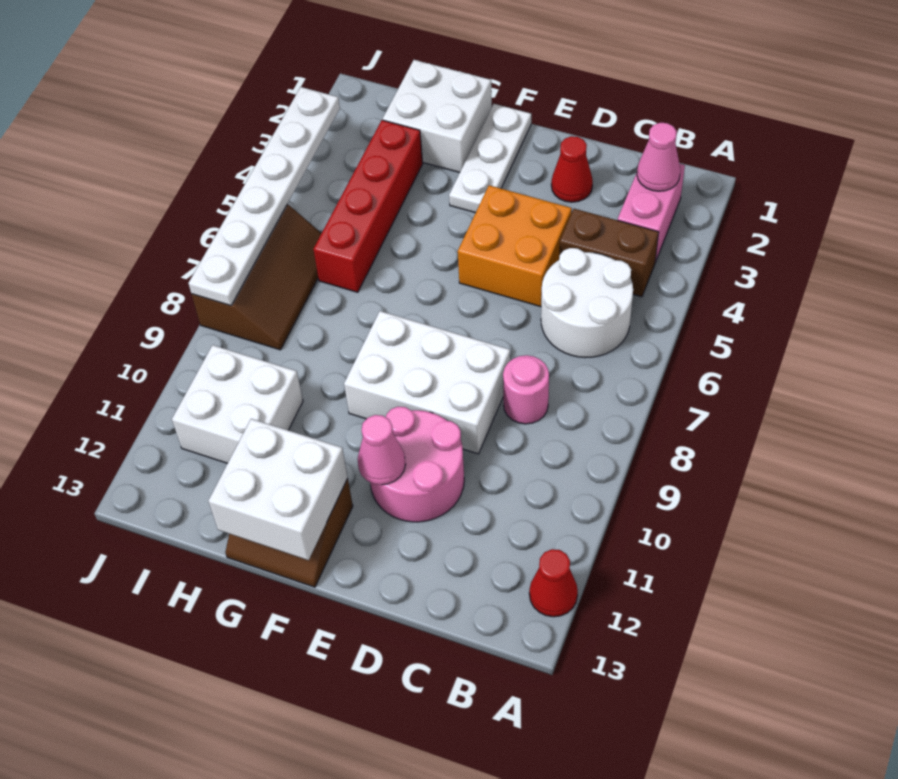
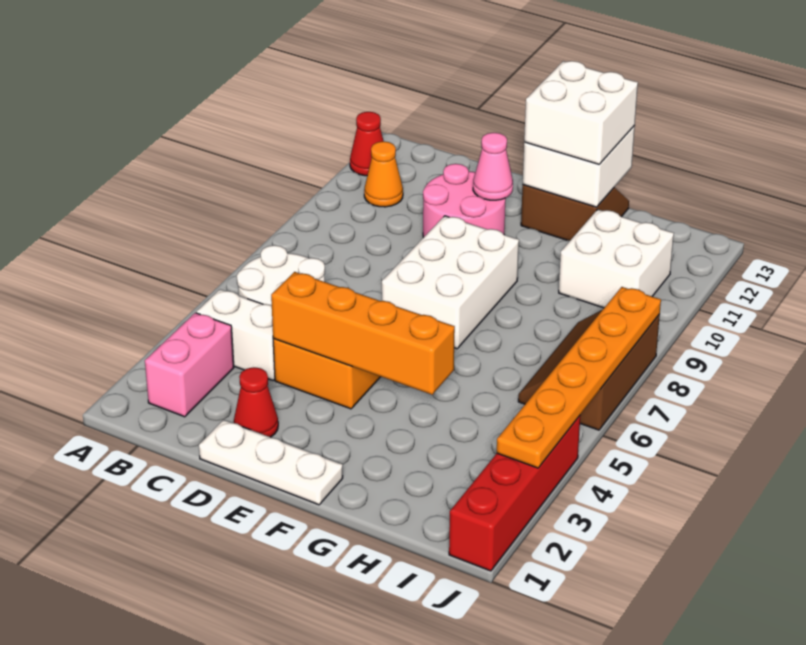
pink cone B2 level 2 -> none
brown brick B4:C4 level 1 -> white brick B4:C4 level 1
none -> orange cone B11 level 1
pink round brick C8 level 1 -> none
none -> orange brick D4:G4 level 2
white brick D8:F9 level 1 -> white brick E7:F9 level 1
white plate F1:F3 level 1 -> white plate D1:F1 level 1
white brick G1:H2 level 1 -> white brick F12:G13 level 3
red brick H3:H6 level 1 -> red brick J1:J4 level 1
white plate J3:J8 level 2 -> orange plate J3:J8 level 2

